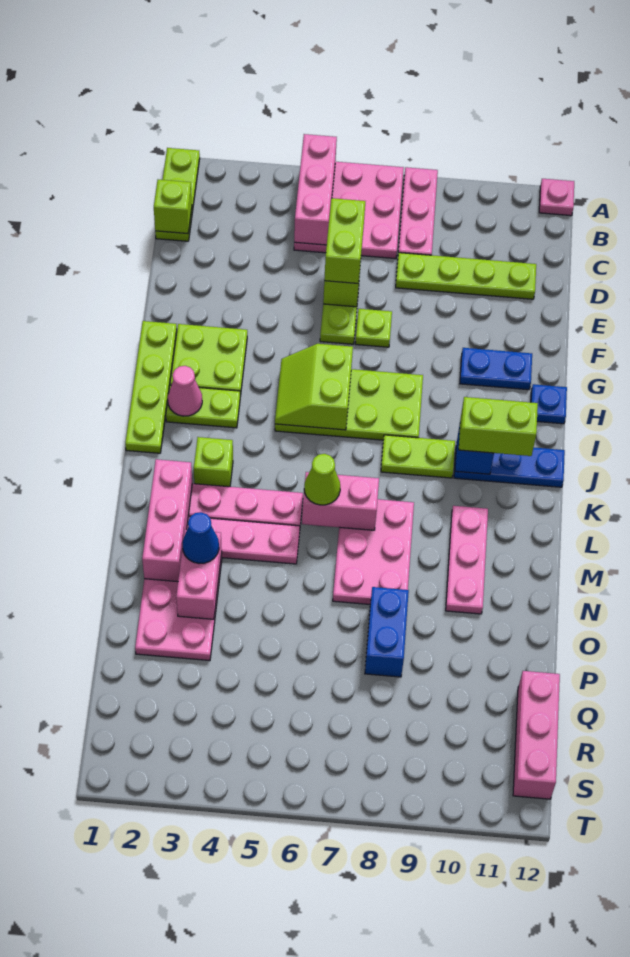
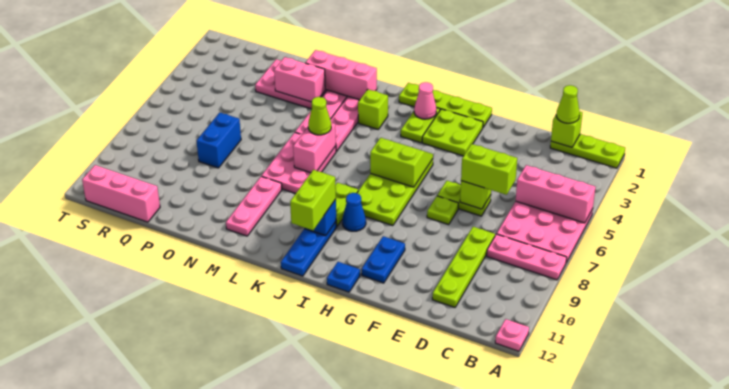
none -> lime cone C1 level 3
pink plate L7:N8 level 1 -> pink plate L6:M8 level 1
pink plate L10:N10 level 1 -> pink plate M9:M11 level 1
blue cone N3 level 3 -> blue cone I9 level 1
blue brick O8:P8 level 1 -> blue brick P7:P8 level 1

